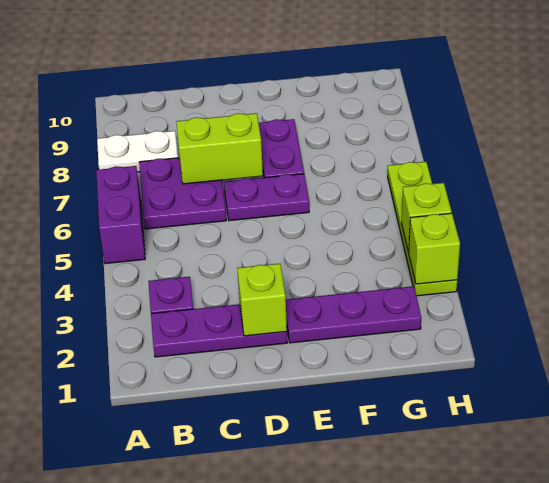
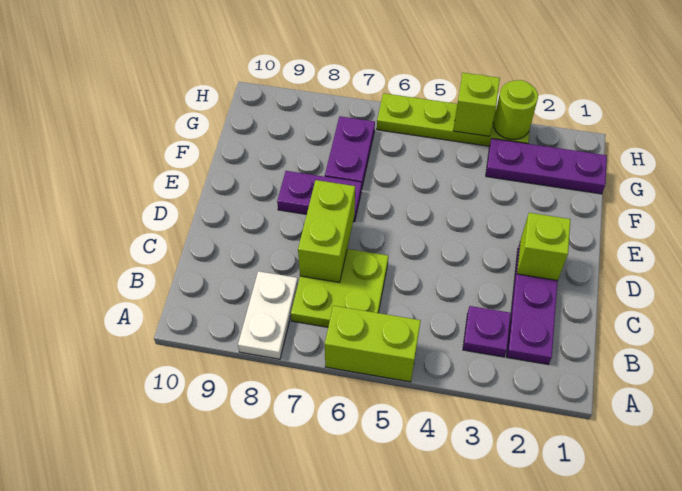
purple brick A5:A6 level 1 -> lime brick A5:A6 level 1
purple plate B6:C7 level 1 -> lime plate B6:C7 level 1
purple plate D6:E6 level 1 -> purple plate F7:G7 level 1
purple plate E2:G2 level 1 -> purple plate G1:G3 level 1
lime brick H3 level 2 -> lime round brick H3 level 2

